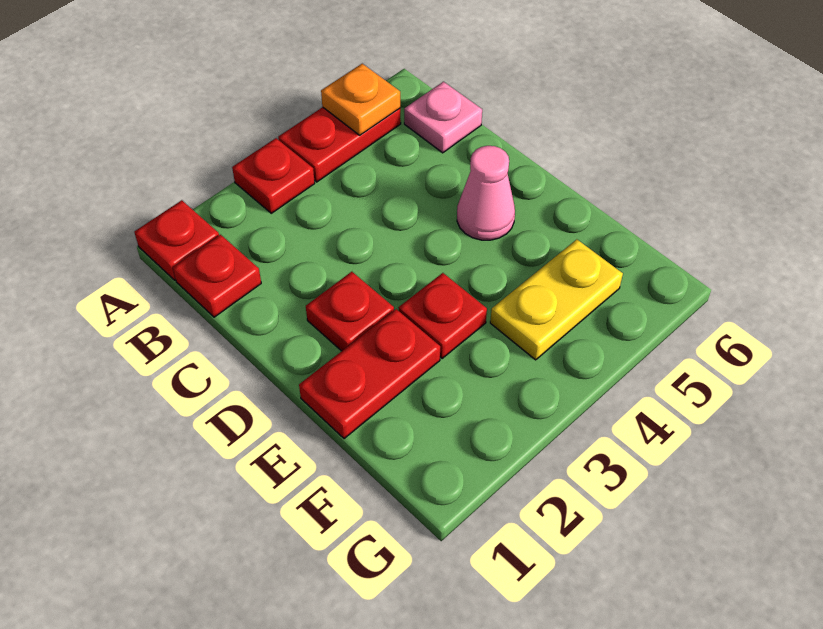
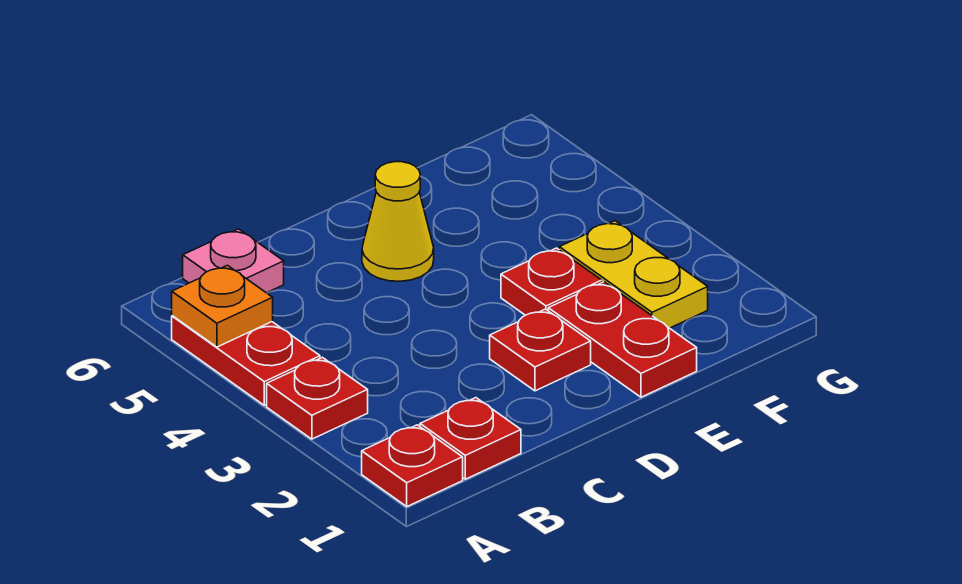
pink cone D5 level 1 -> yellow cone D5 level 1
yellow plate F4:F5 level 1 -> yellow plate F2:F3 level 1

